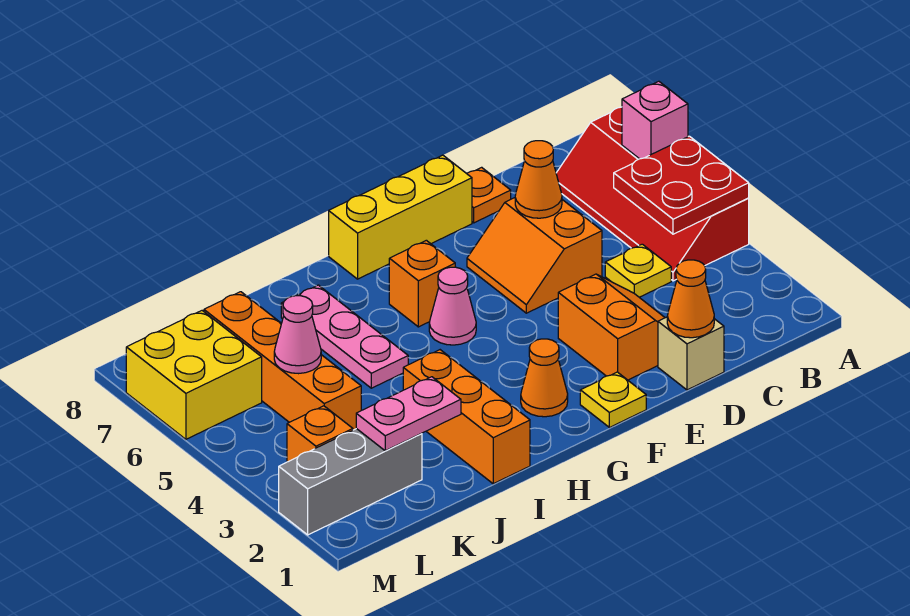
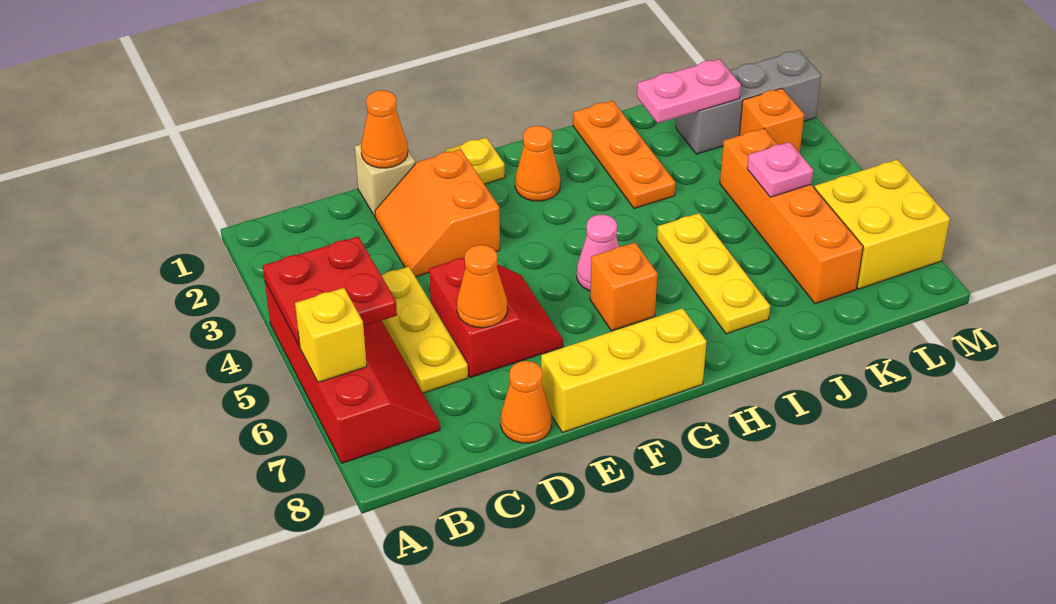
pink brick A6 level 2 -> yellow brick A6 level 2
yellow plate C4 level 1 -> yellow plate C4:C6 level 1
orange slope D5:E6 level 1 top D -> red slope D5:E6 level 1 top D
orange plate D8 level 1 -> orange cone D8 level 1
orange brick I1:I3 level 1 -> orange plate I1:I3 level 1
pink plate I5:I7 level 1 -> yellow plate I5:I7 level 1
pink cone K5 level 2 -> pink plate K5 level 2

